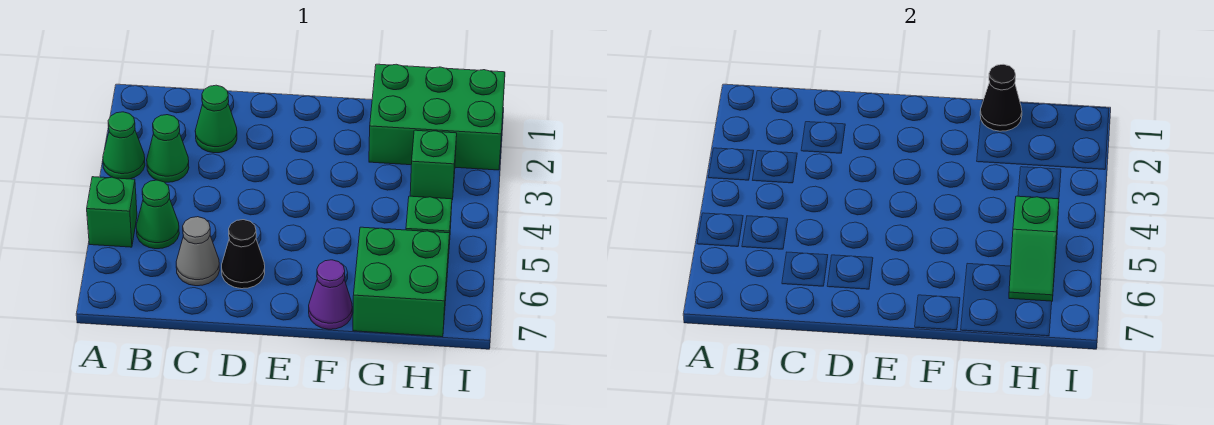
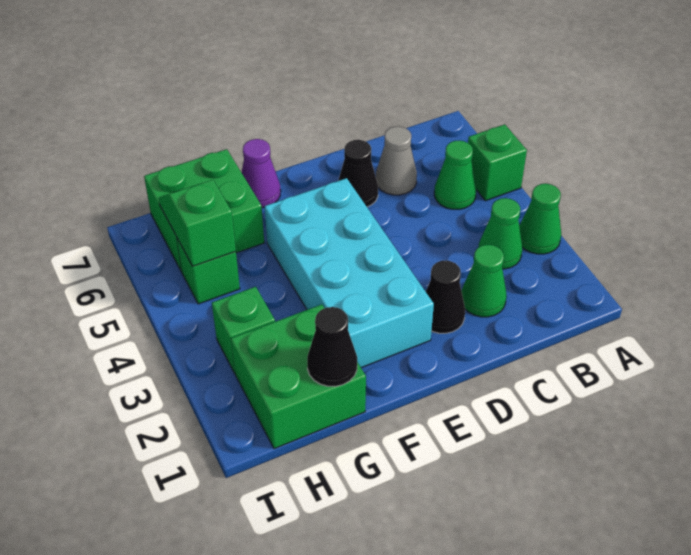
none -> black cone D2 level 1
none -> cyan brick E2:F5 level 1
green brick G1:I2 level 1 -> green brick G1:H2 level 1

